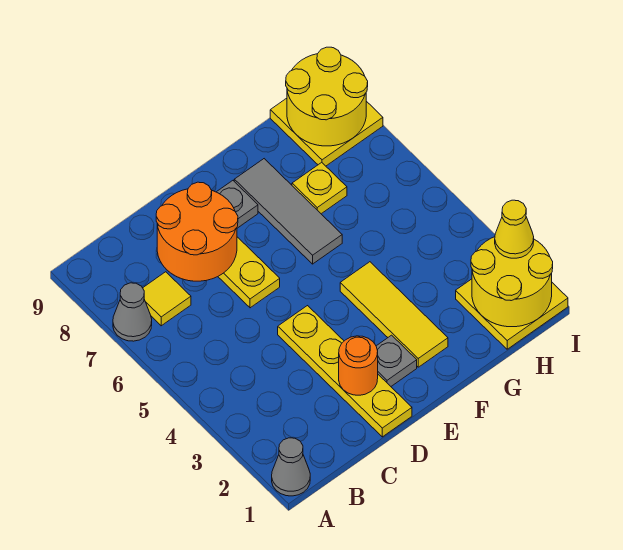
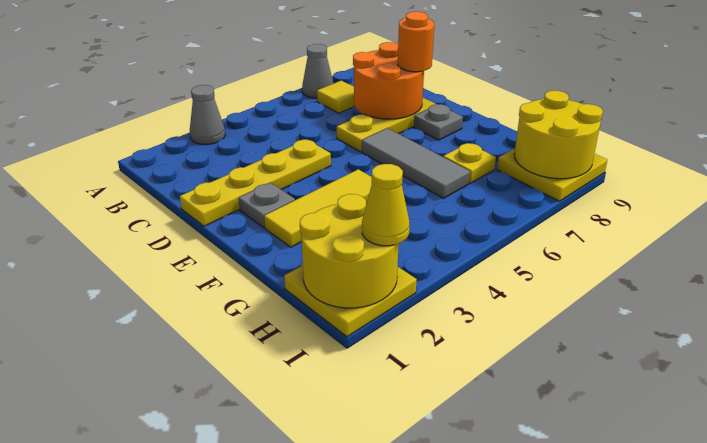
grey cone A1 level 1 -> grey cone A3 level 1
orange round brick D2 level 2 -> orange round brick D8 level 3
grey tile F6:F8 level 1 -> grey tile E6:G6 level 1

